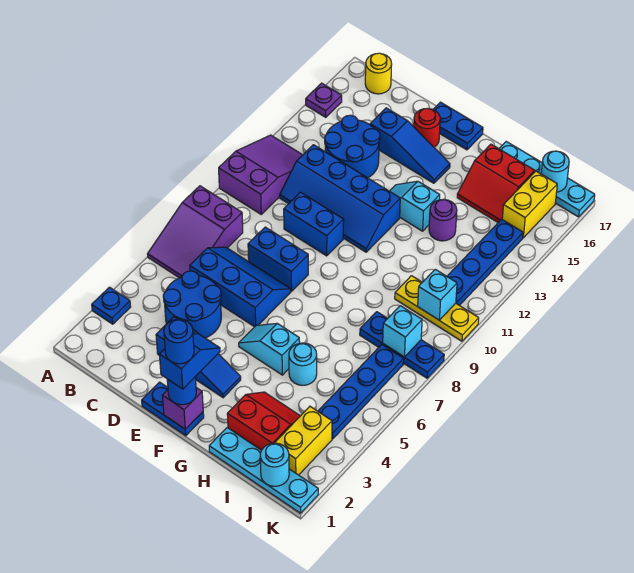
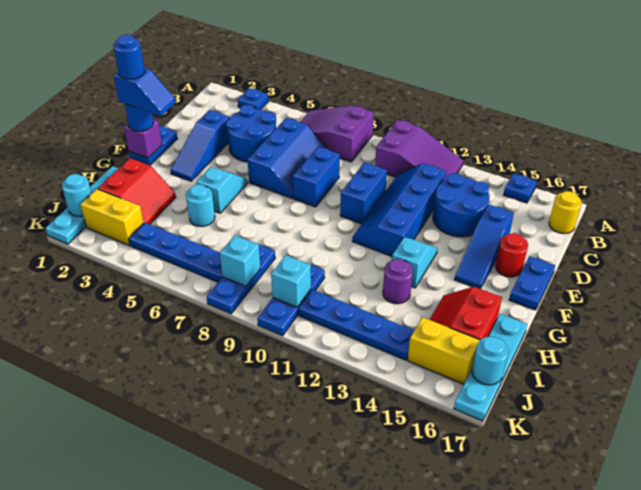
purple plate A15 level 1 -> blue plate A15 level 1
yellow plate I10:K10 level 1 -> blue plate I10:K10 level 1

